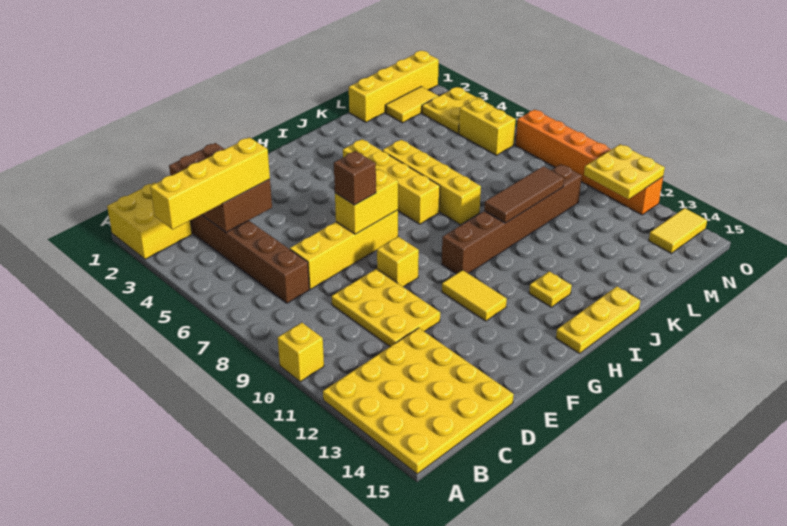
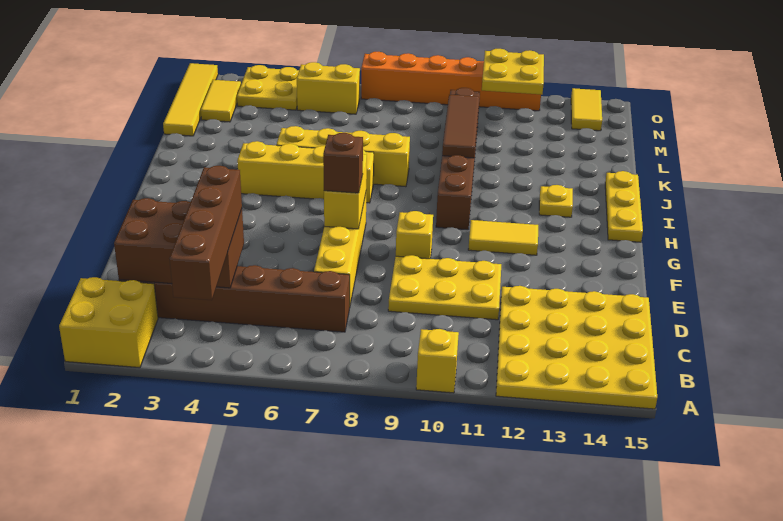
yellow brick A4:D4 level 3 -> brown brick A4:D4 level 3
yellow brick L1:O1 level 1 -> yellow tile L1:O1 level 1

